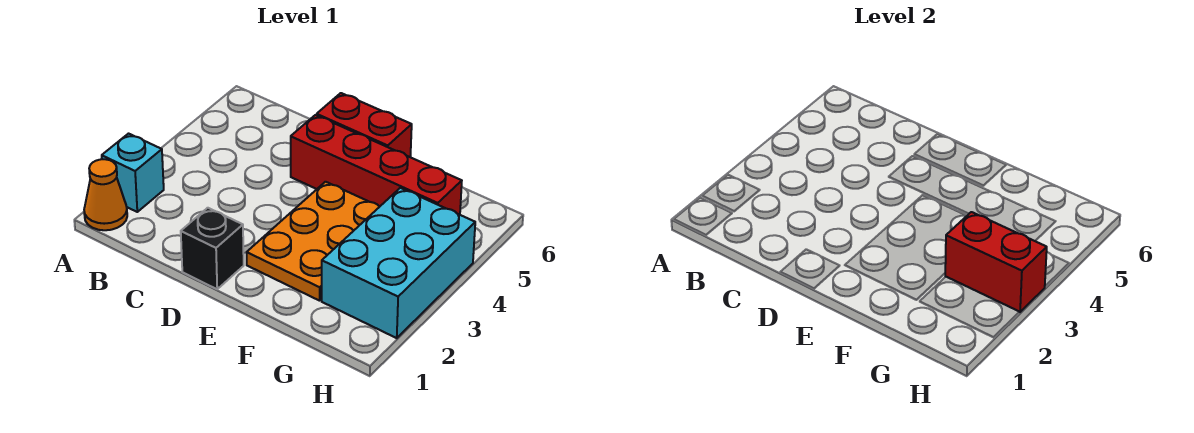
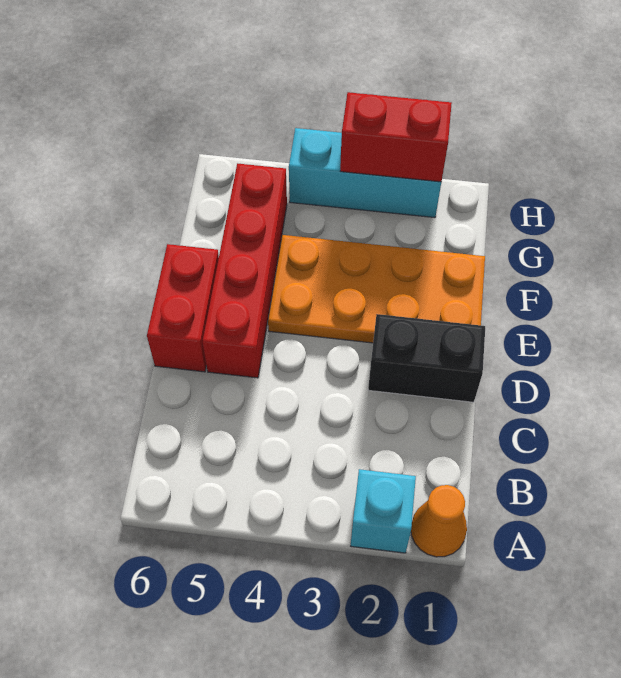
black brick D1 level 1 -> black brick D1:D2 level 1
orange plate E2:F4 level 1 -> orange plate E1:F4 level 1
cyan brick G2:H4 level 1 -> cyan brick H2:H4 level 1
red brick G3:H3 level 2 -> red brick H2:H3 level 2

